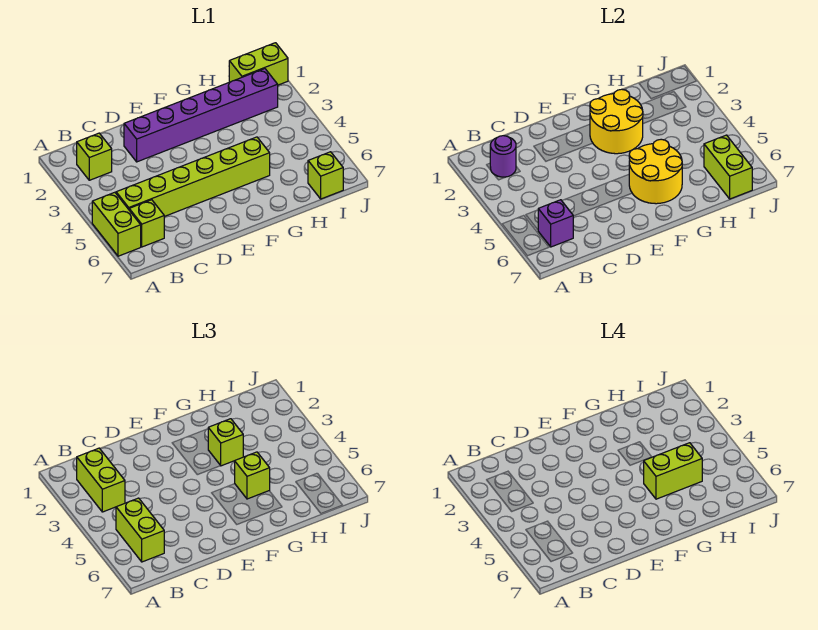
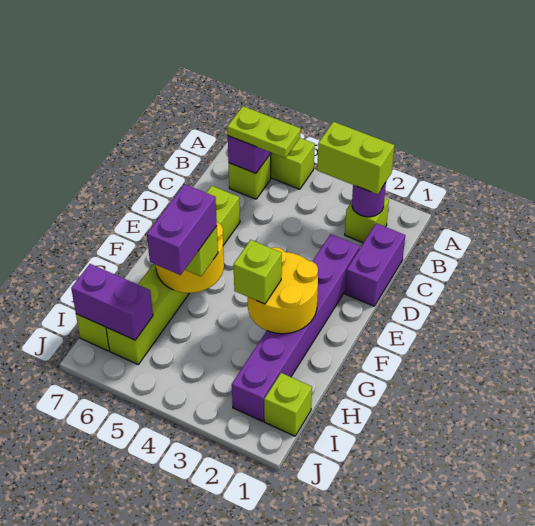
lime brick B5:G5 level 1 -> lime brick D6:I6 level 1
lime brick B5:B6 level 3 -> lime plate B5:B6 level 3
none -> purple brick C1:D1 level 1
lime brick G5:H5 level 4 -> purple brick G5:H5 level 4
lime brick I1:J1 level 1 -> lime brick I1 level 1
lime brick I6:I7 level 2 -> purple brick I6:I7 level 2

